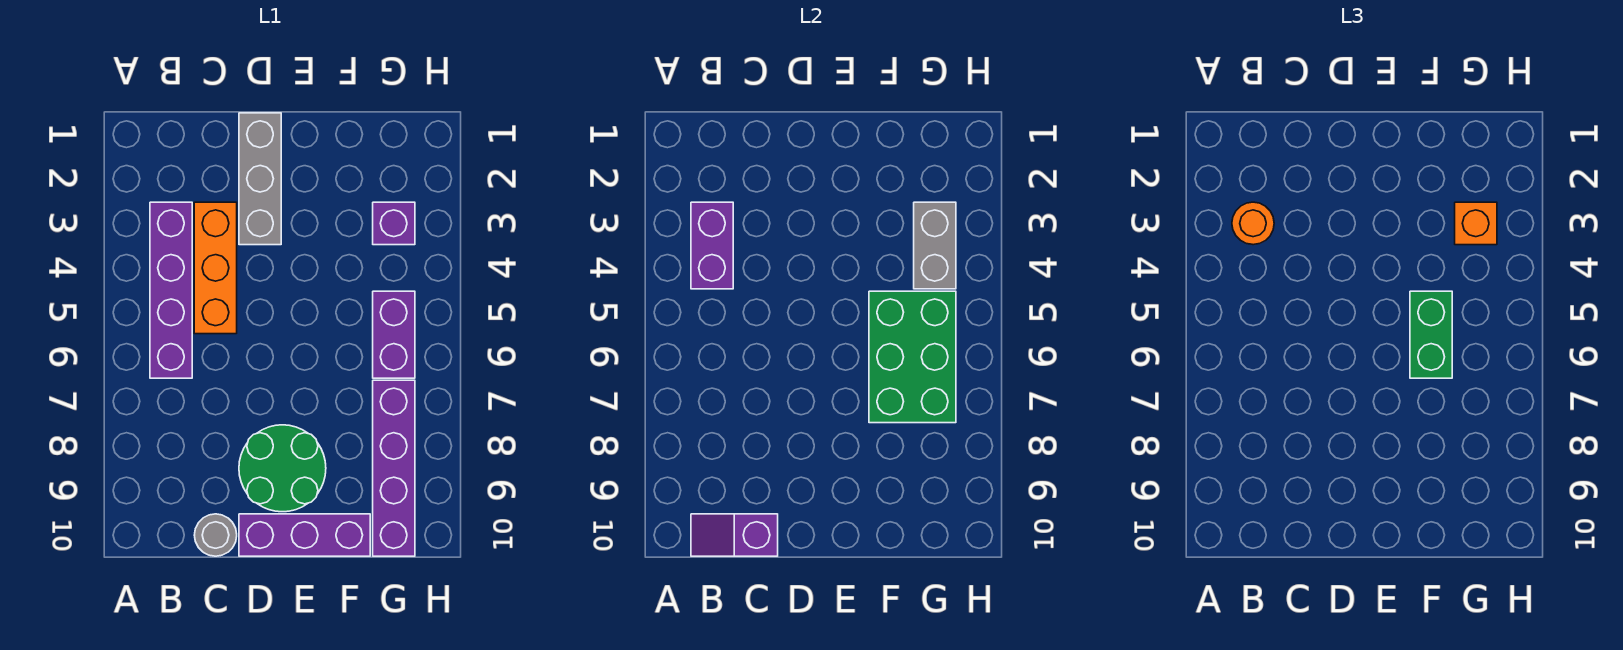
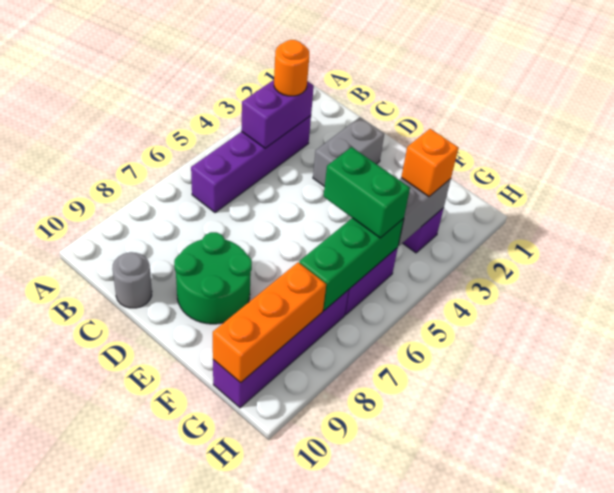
purple slope B10:C10 level 2 top C -> none
orange brick C3:C5 level 1 -> orange brick G8:G10 level 2
grey brick D1:D3 level 1 -> grey brick D2:D3 level 1
purple brick D10:F10 level 1 -> none
green brick F5:G7 level 2 -> green brick G5:G7 level 2
green brick F5:F6 level 3 -> green brick F5:G5 level 3

